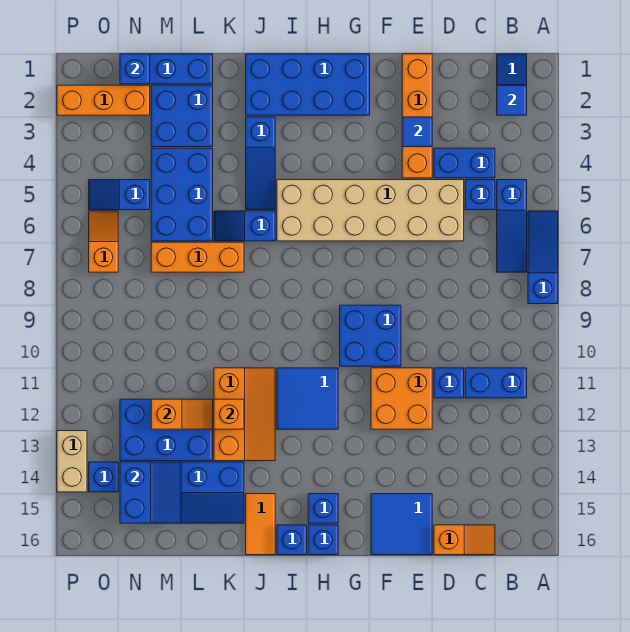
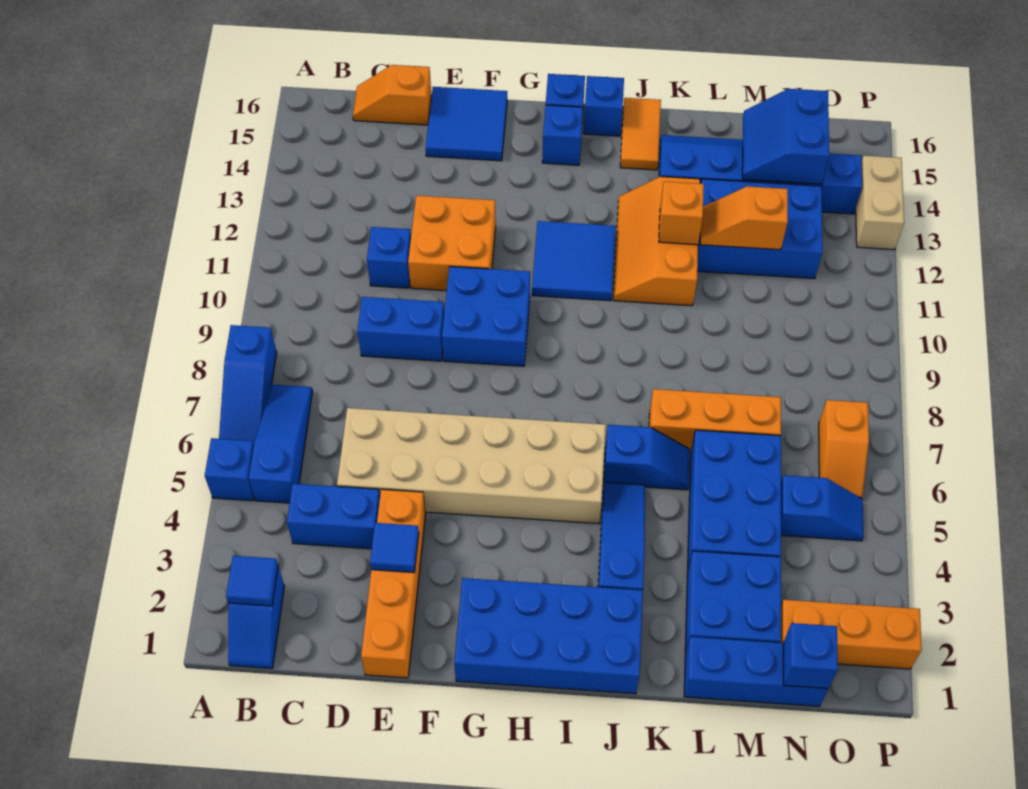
blue brick B11:C11 level 1 -> blue brick D9:E9 level 1
blue brick C5 level 1 -> blue brick A5 level 1

